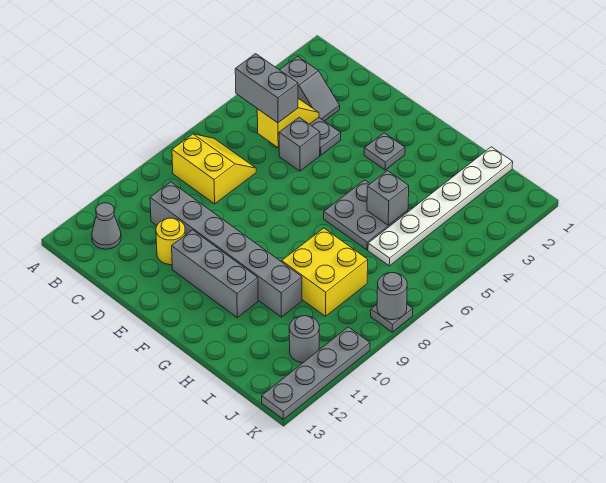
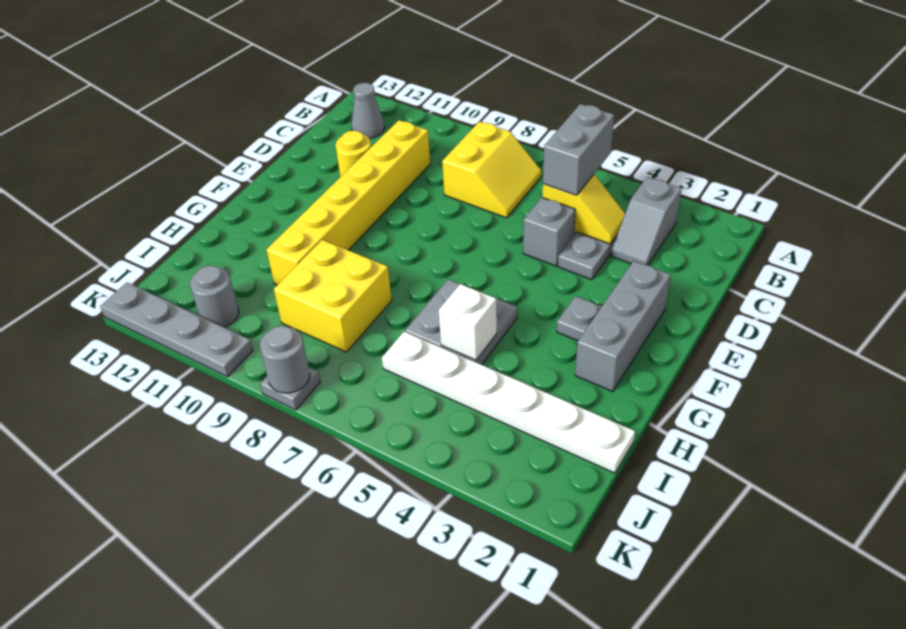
grey brick C10:H10 level 1 -> yellow brick C10:H10 level 1
grey brick E11:G11 level 1 -> grey brick E2:G2 level 1
grey brick H5 level 2 -> white brick H5 level 2

